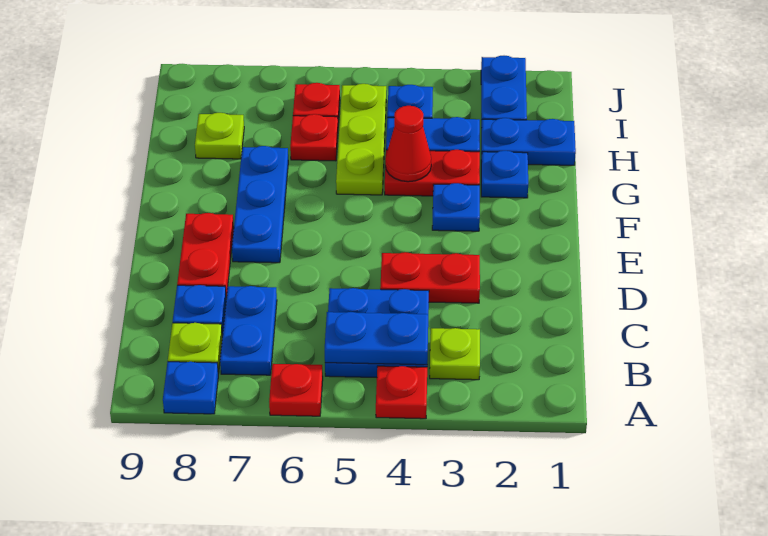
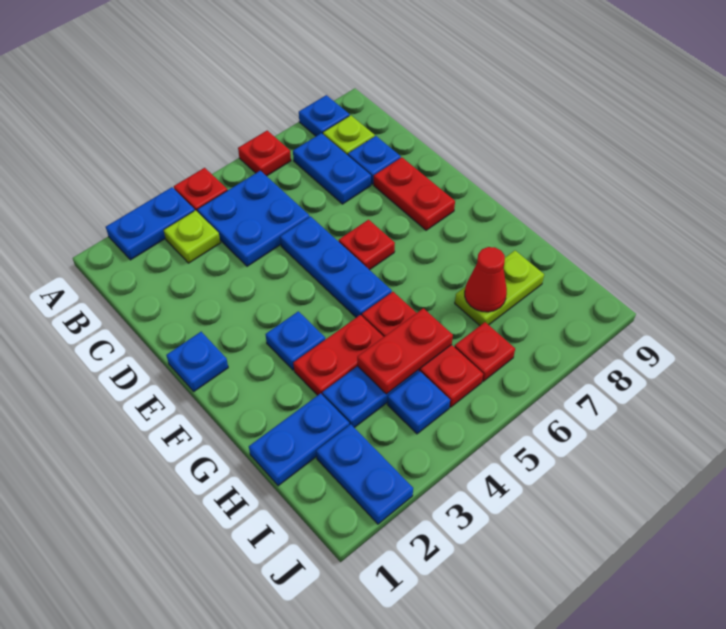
blue plate B4:B5 level 2 -> blue plate A2:A3 level 1
red plate D3:D4 level 1 -> red plate H4:H5 level 2
blue plate E7:G7 level 1 -> blue plate D5:F5 level 1
blue plate G2 level 1 -> blue plate E1 level 1
red cone G4 level 2 -> red cone H7 level 2
lime plate G5:I5 level 1 -> red plate G5:I5 level 1
red plate H6 level 1 -> red plate E6 level 1
lime plate H8 level 1 -> lime plate H7:H8 level 1

